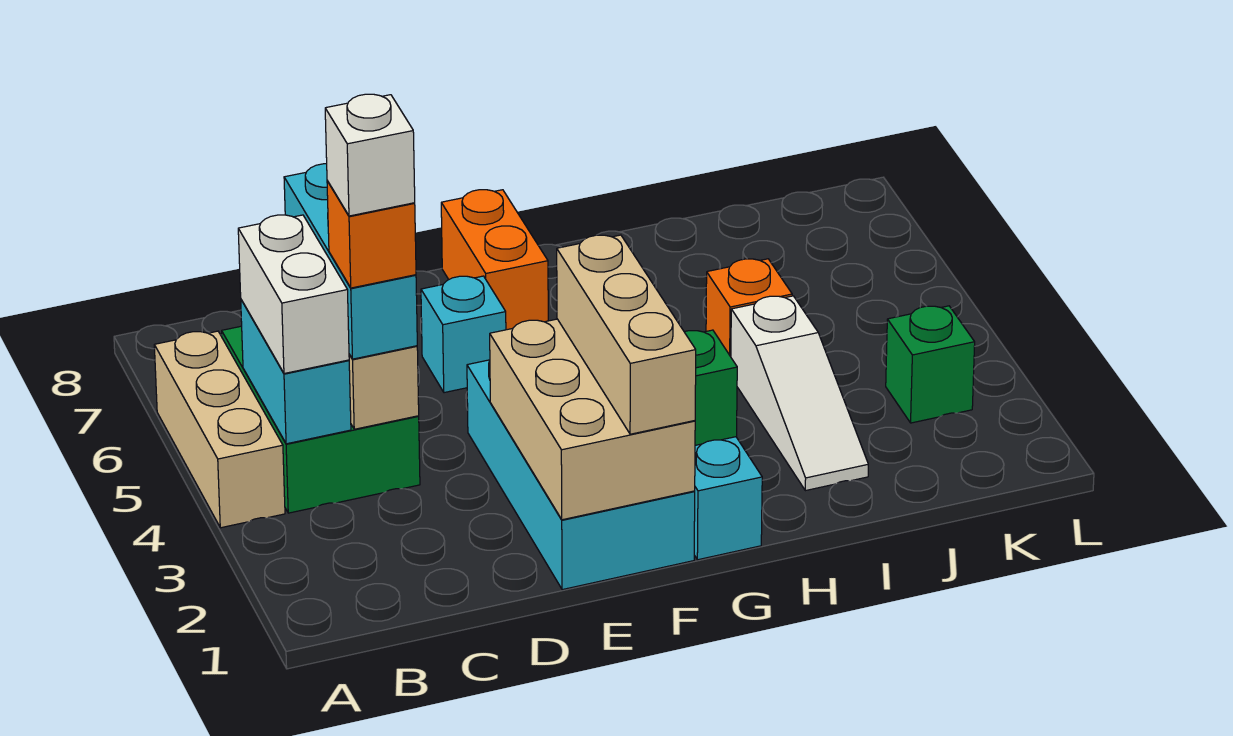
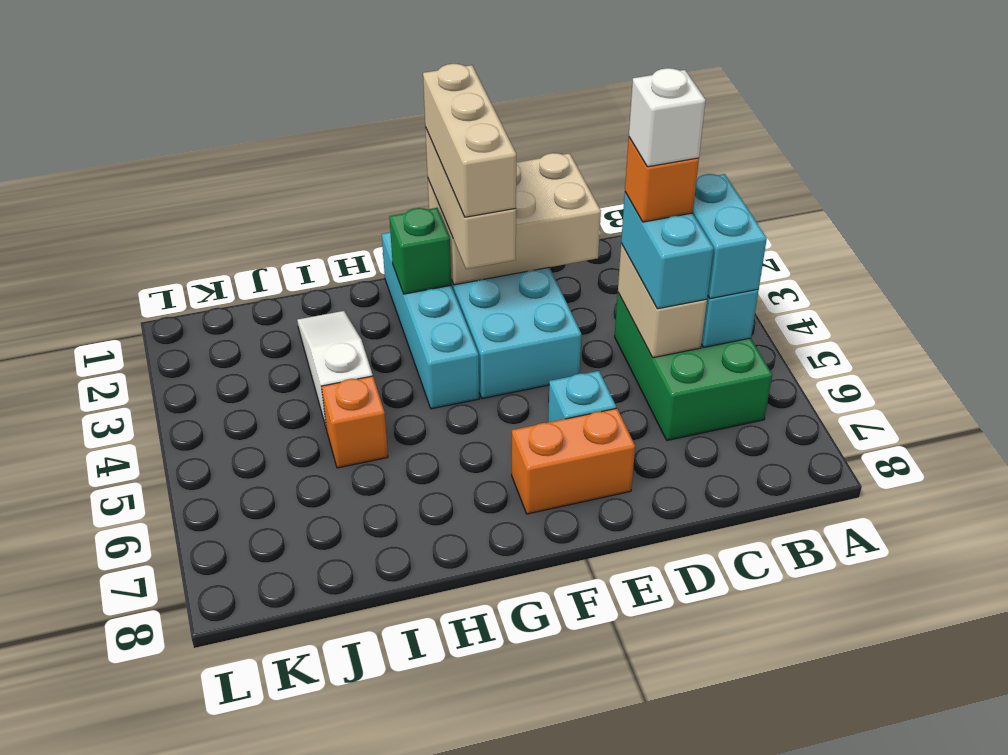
tan brick A4:A6 level 1 -> tan brick F1:F3 level 4
white brick B4:B5 level 3 -> cyan brick B4:B5 level 3
cyan brick C4:C6 level 3 -> cyan brick C4:C5 level 3
tan brick E1:F3 level 2 -> tan brick D1:F2 level 2
orange brick F7:F8 level 1 -> orange brick E7:F7 level 1
green brick K3 level 1 -> none

